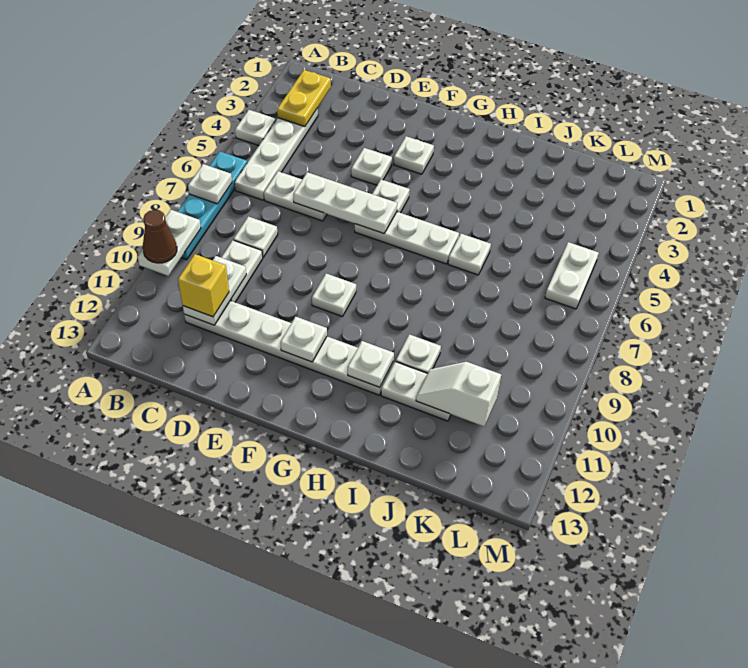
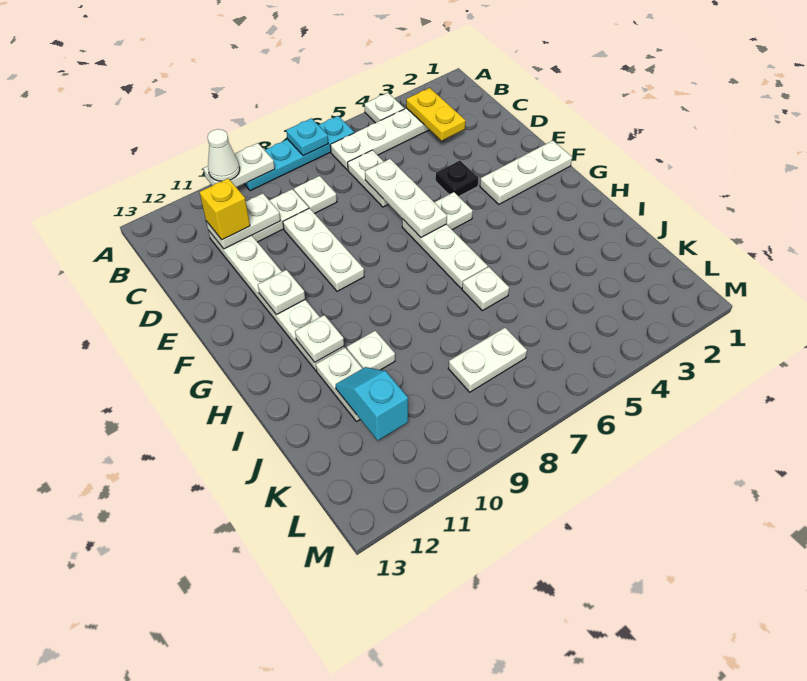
white plate A7 level 2 -> cyan plate A7 level 2
brown cone A10 level 3 -> white cone A10 level 3
yellow plate B2:B3 level 2 -> yellow plate B3:C3 level 2
white plate E4 level 1 -> black plate E4 level 1
white plate F3 level 1 -> white plate F1:F3 level 1
white plate F9 level 1 -> white plate D9:F9 level 1
white slope J11:K11 level 2 top K -> cyan slope J11:K11 level 2 top K
white plate L5:L6 level 1 -> white plate K7:K8 level 1

